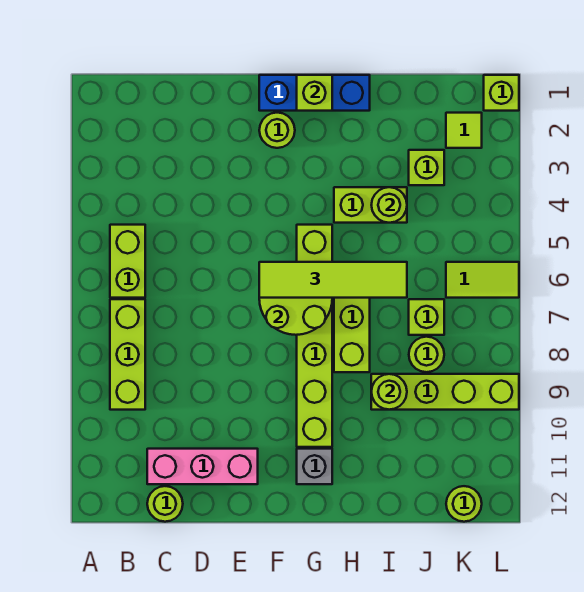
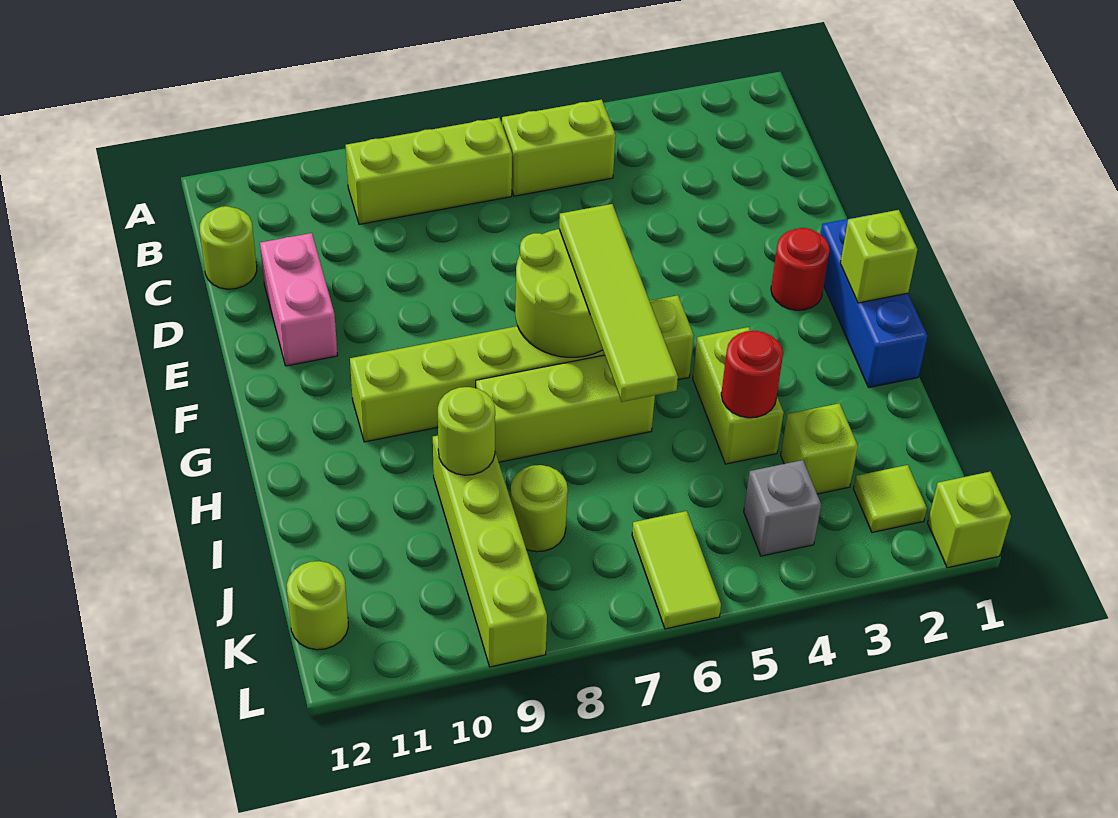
pink brick C11:E11 level 1 -> pink brick D11:E11 level 1
lime round brick F2 level 1 -> red round brick F2 level 1
grey brick G11 level 1 -> grey brick K4 level 1
lime round brick I4 level 2 -> red round brick I4 level 2
lime brick J7 level 1 -> none

